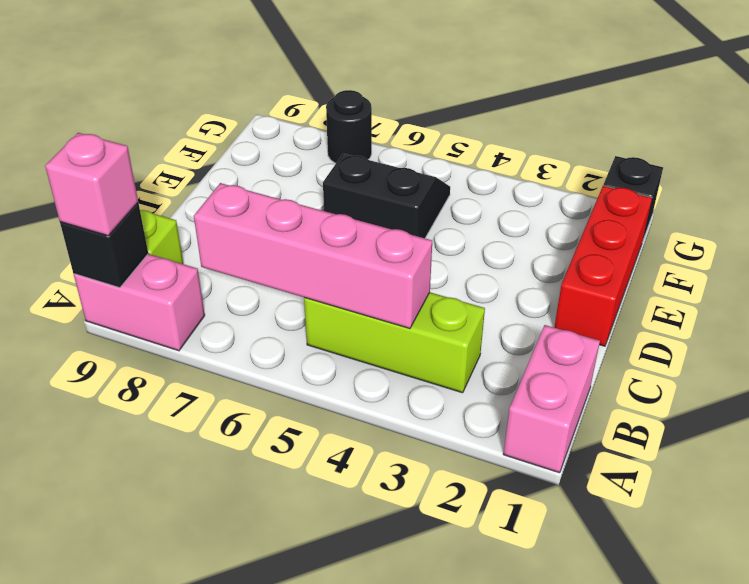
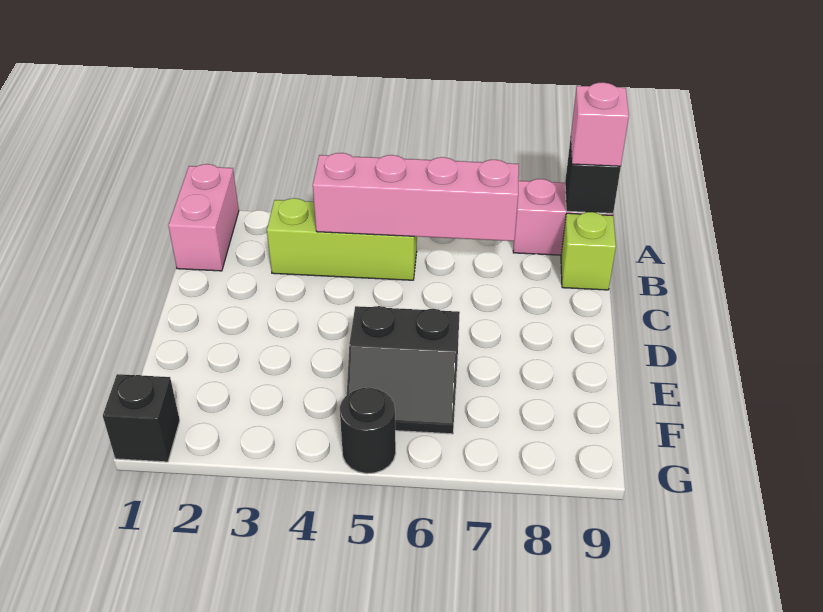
red brick D1:F1 level 1 -> none
black round brick G7 level 1 -> black round brick G5 level 1

